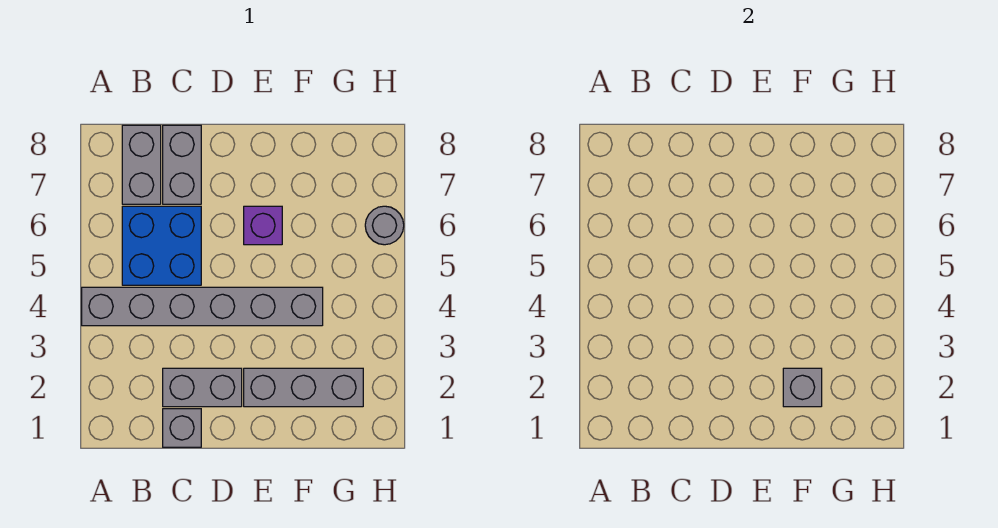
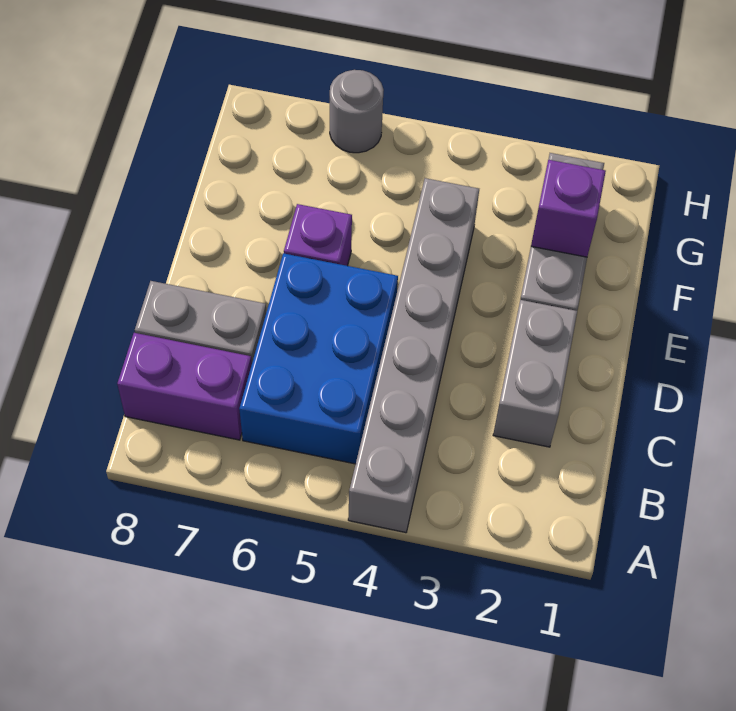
blue brick B5:C6 level 1 -> blue brick B5:D6 level 1
grey brick B7:B8 level 1 -> purple brick B7:B8 level 1
grey brick C1 level 1 -> none
grey brick F2 level 2 -> purple brick F2 level 2

